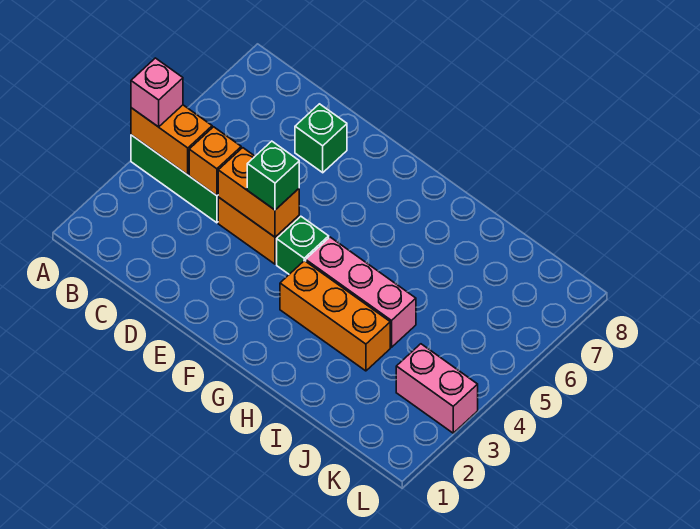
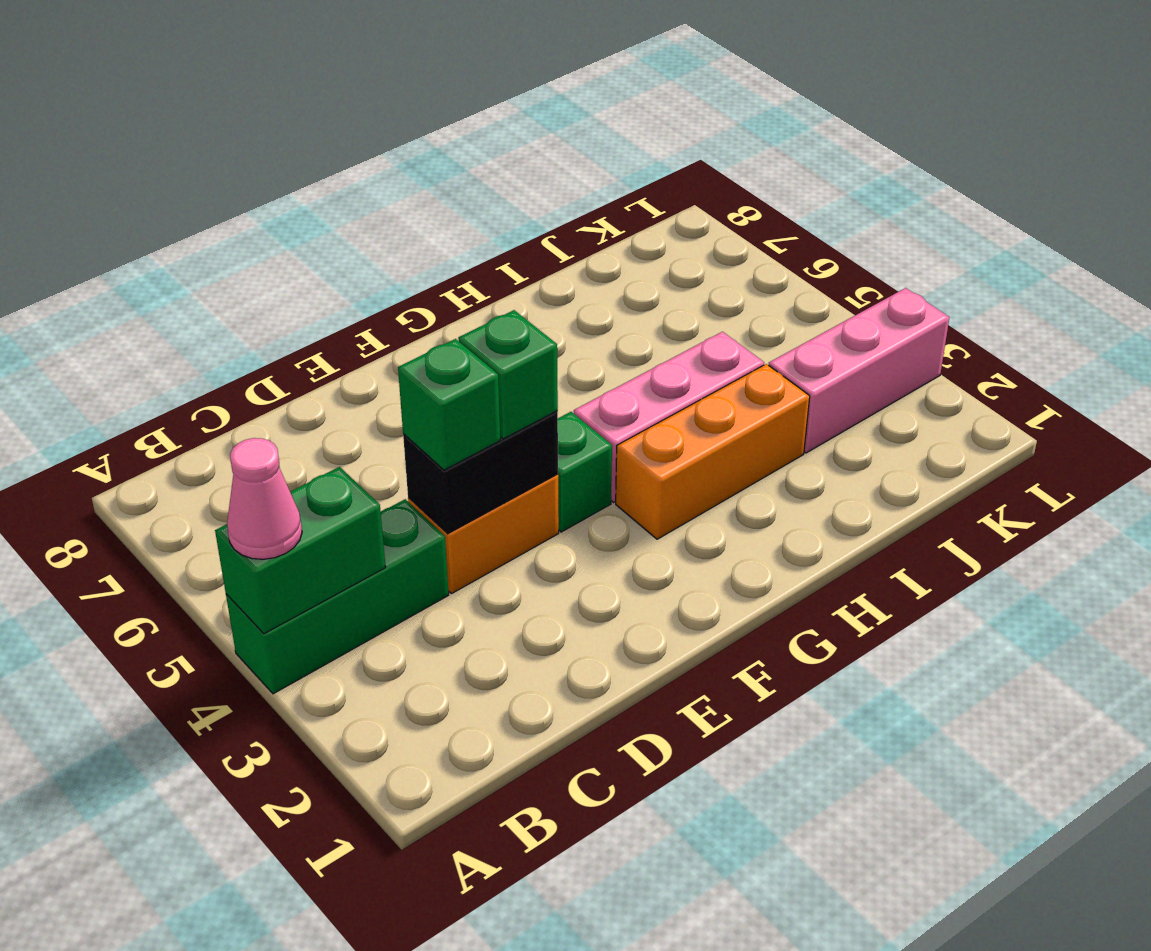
orange brick A4:B4 level 2 -> green brick A4:B4 level 2
pink brick A4 level 3 -> pink cone A4 level 3
orange brick C4 level 2 -> none
orange brick D4:E4 level 2 -> black brick D4:E4 level 2
green brick D7 level 1 -> green brick D4 level 3
pink brick K3:L3 level 1 -> pink brick J3:L3 level 1

